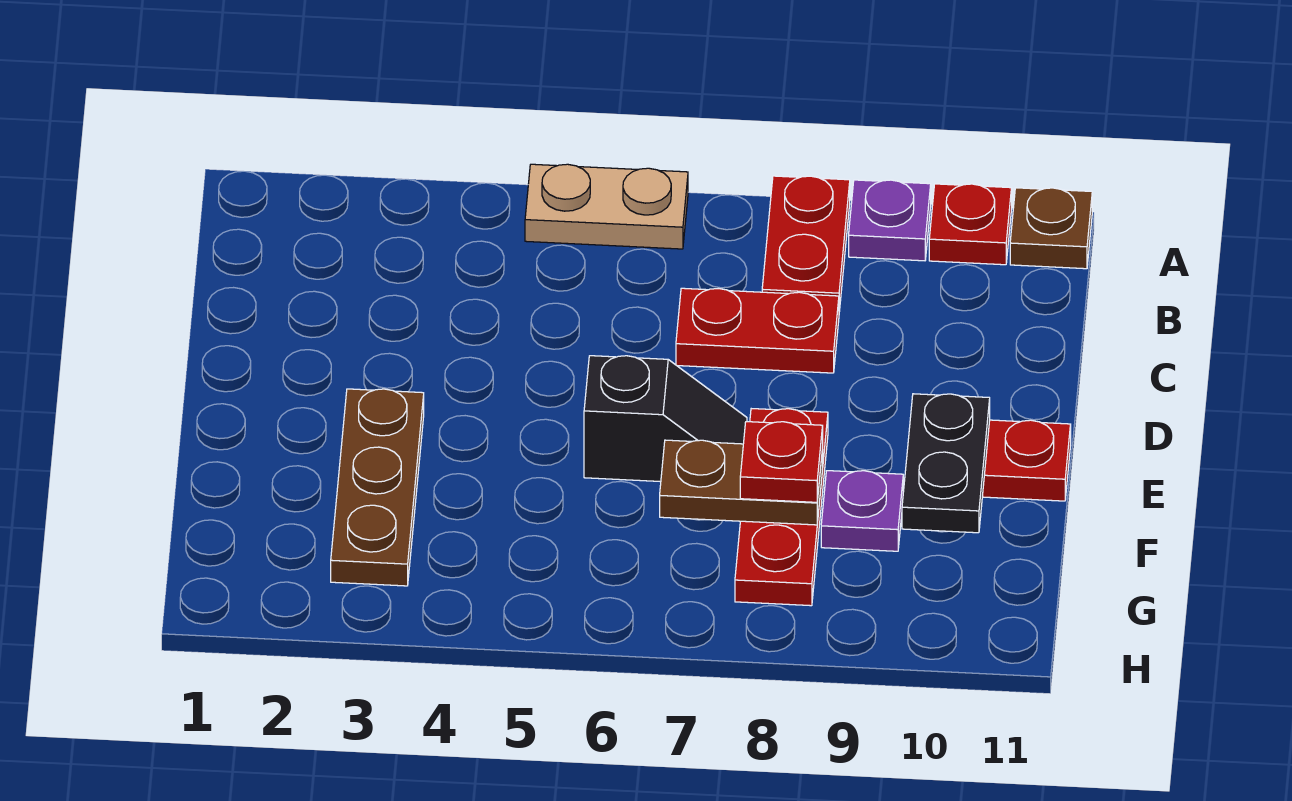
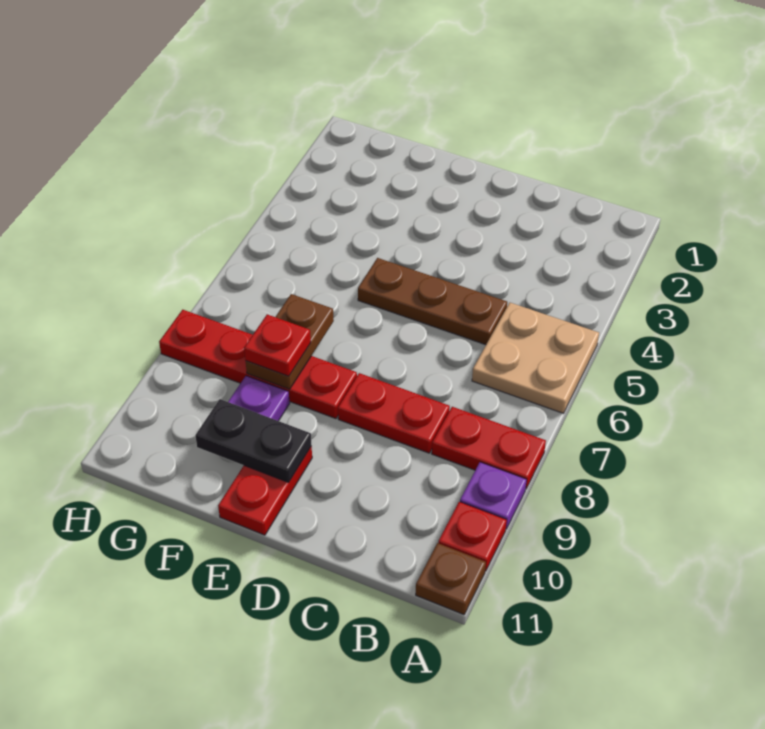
tan plate A5:A6 level 1 -> tan plate A5:B6 level 1
red plate C7:C8 level 1 -> red plate C8:D8 level 1
brown plate E3:G3 level 1 -> brown plate C5:E5 level 1
black slope E6:E7 level 1 top 6 -> none
red plate E8:G8 level 1 -> red plate E8:H8 level 1

